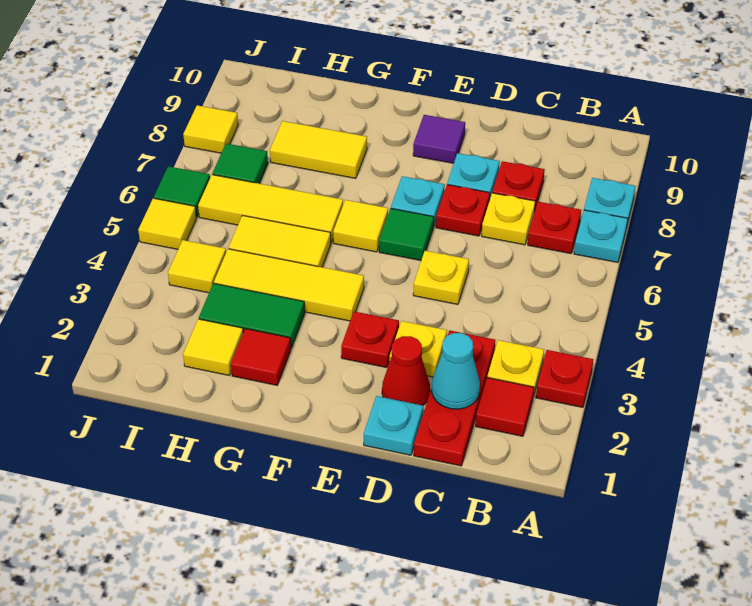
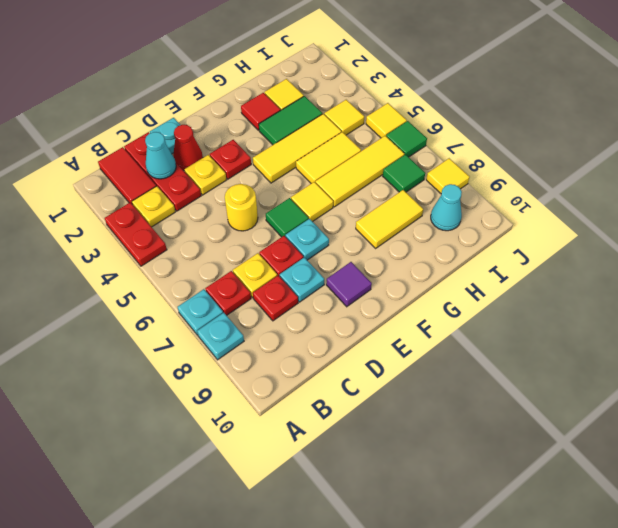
red plate A3 level 1 -> red plate A3:A4 level 1
red tile B2 level 1 -> red tile B1:B2 level 1
yellow plate D5 level 1 -> yellow round brick D5 level 1
none -> cyan cone I9 level 1

